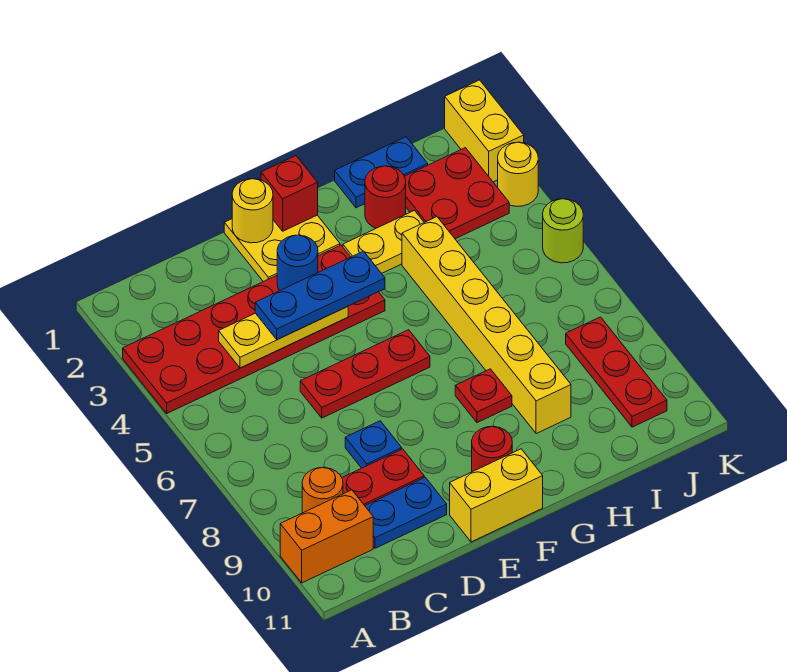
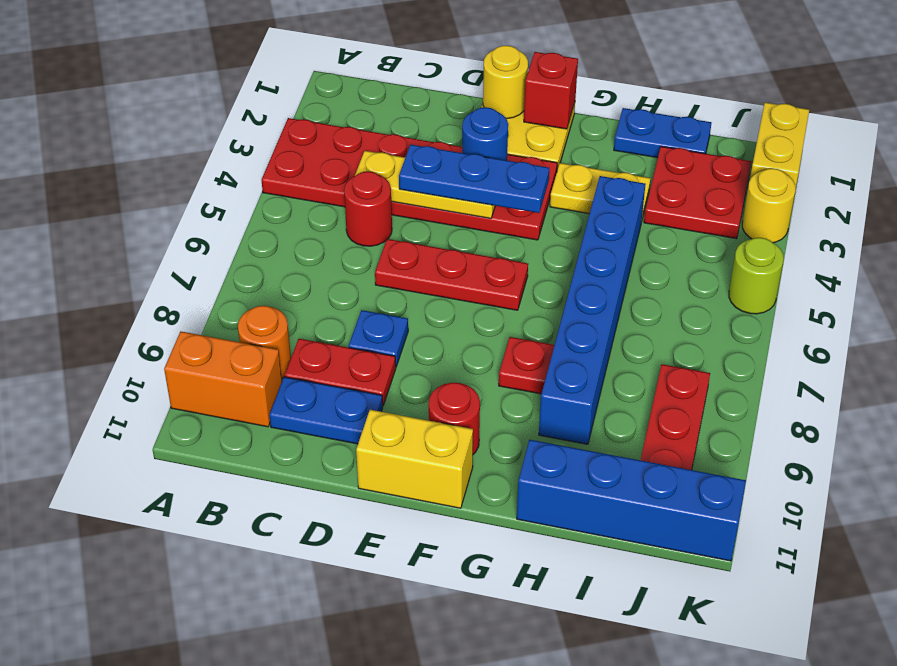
red round brick H2 level 1 -> red round brick C5 level 1
yellow brick H4:H9 level 1 -> blue brick H4:H9 level 1
none -> blue brick H11:K11 level 1

